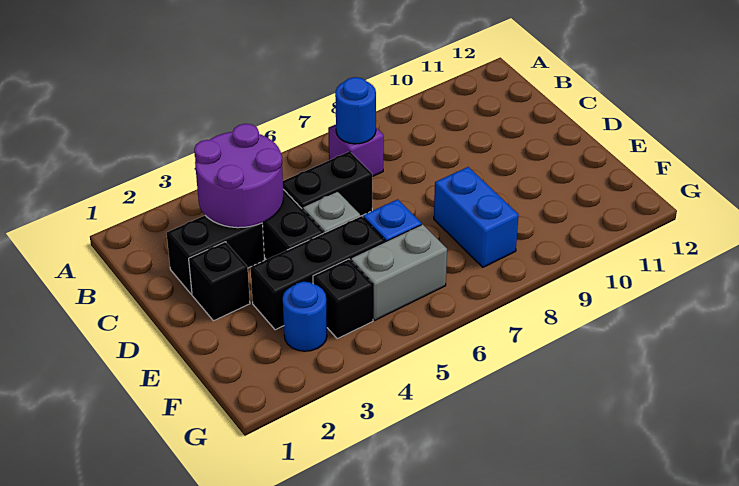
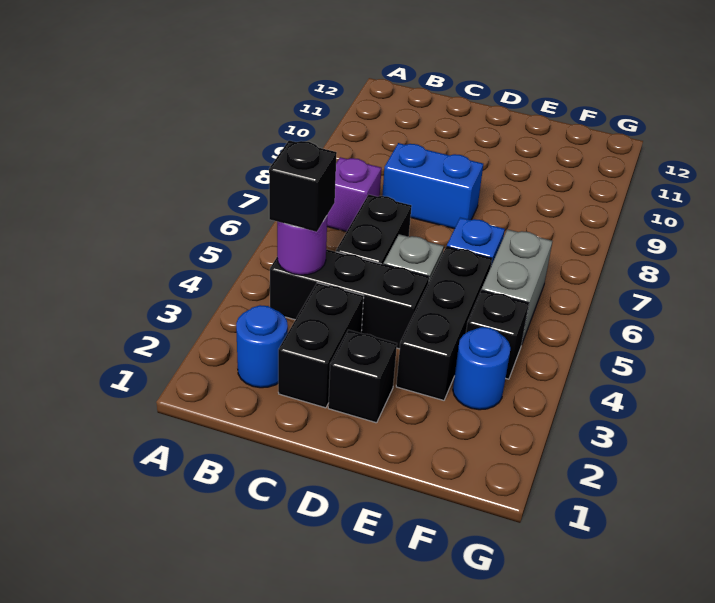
purple round brick B3:C4 level 2 -> purple round brick B4 level 2
none -> black brick B4 level 3
blue round brick B7 level 2 -> blue round brick B2 level 1
blue brick E8:F8 level 1 -> blue brick C8:D8 level 1

